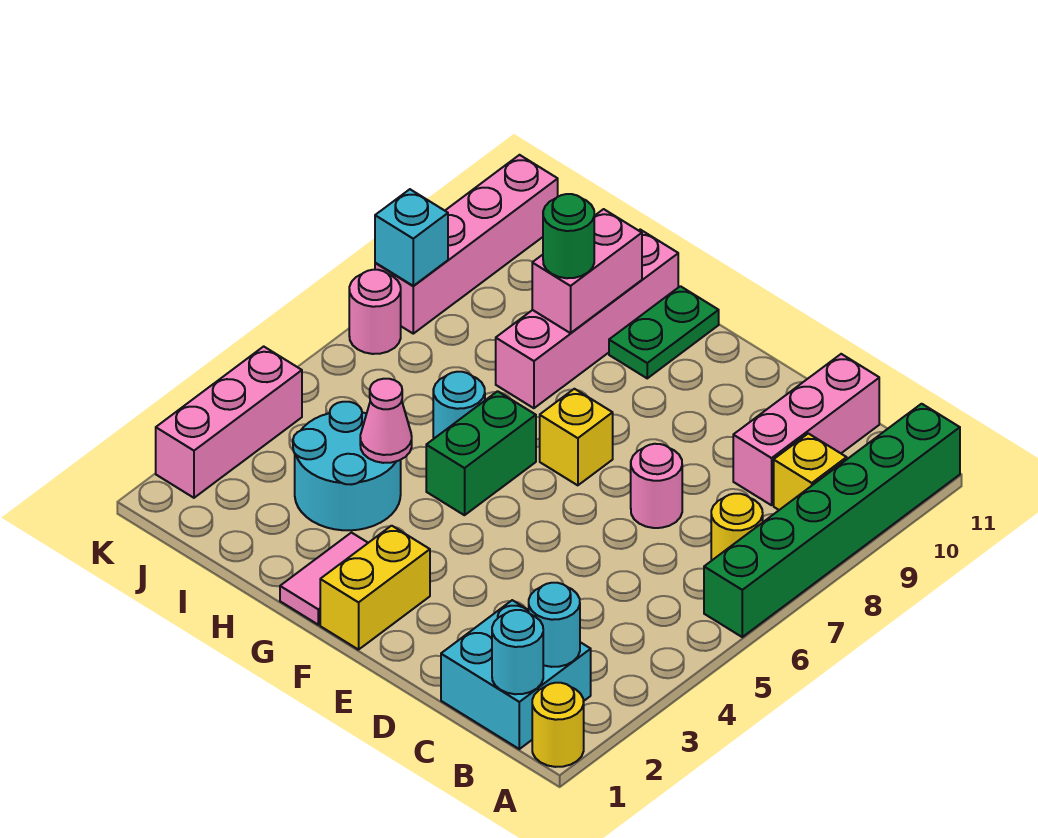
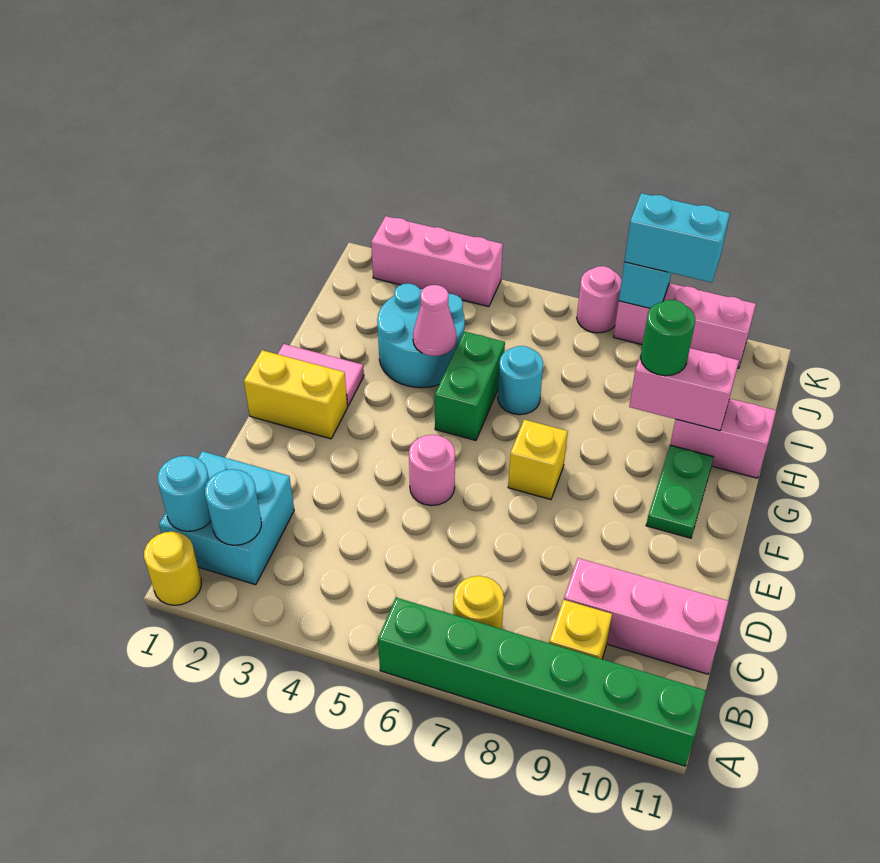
pink round brick D7 level 1 -> pink round brick E5 level 1
green brick G5:G6 level 1 -> green brick G5:H5 level 1
green plate G10:G11 level 1 -> green plate F10:G10 level 1
pink brick H8:H11 level 1 -> pink brick H10:H11 level 1
pink brick K8:K11 level 1 -> pink brick K8:K10 level 1
none -> cyan brick K8:K9 level 3

